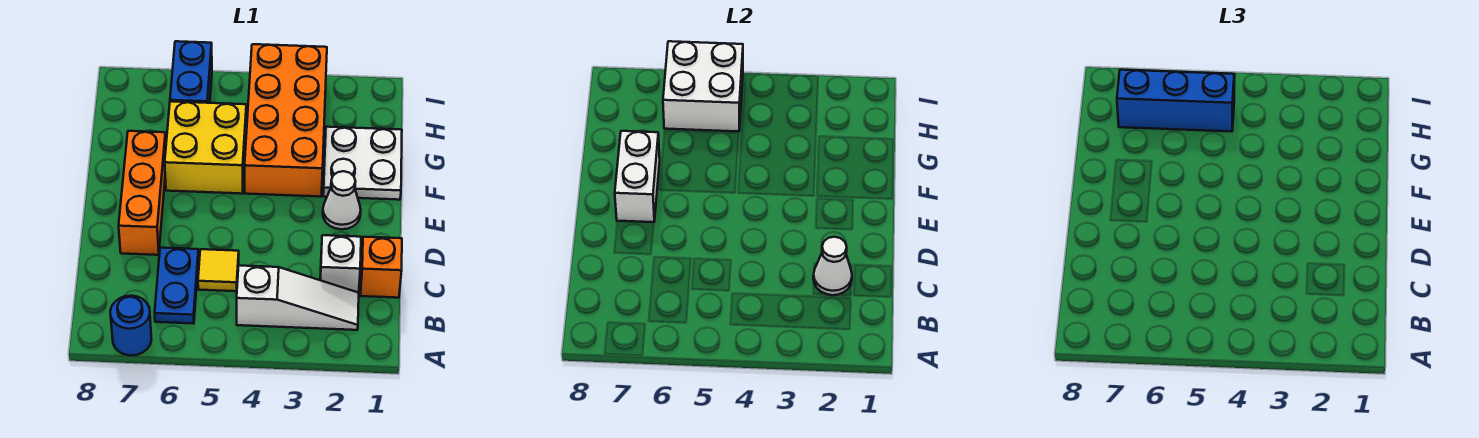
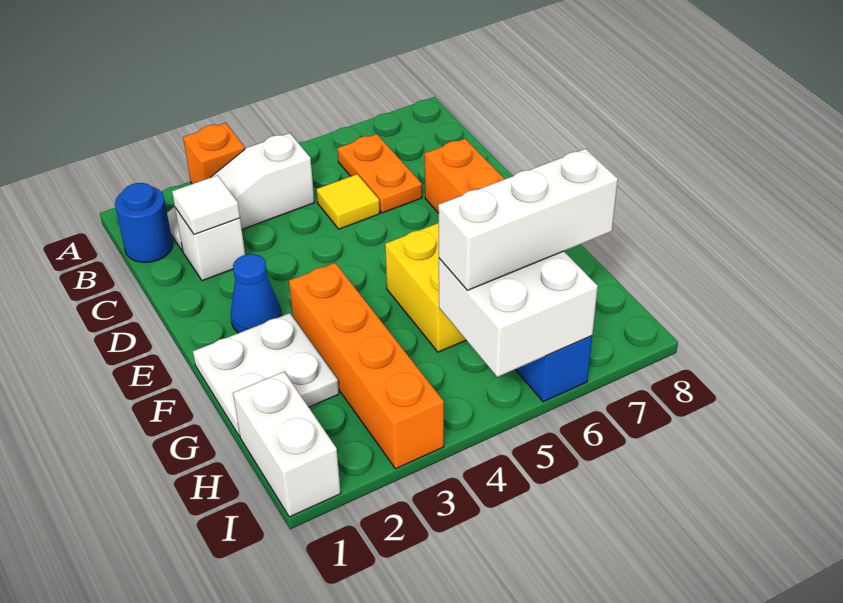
blue round brick A7 level 1 -> blue round brick B1 level 1
blue plate B6:C6 level 1 -> orange plate B6:C6 level 1
orange brick C1 level 1 -> orange brick A3 level 1
white cone C2 level 2 -> white tile C2 level 2
white cone E2 level 1 -> blue cone E2 level 1
white brick E7:F7 level 2 -> white brick H1:I1 level 1
orange brick F3:I4 level 1 -> orange brick F3:I3 level 1
blue brick H5:H7 level 3 -> white brick H5:H7 level 3

